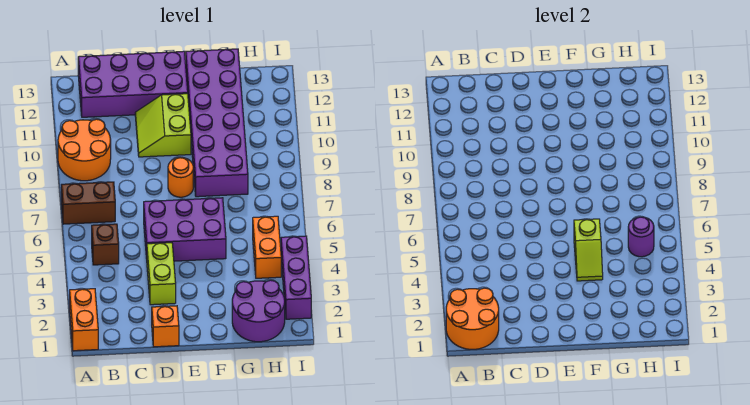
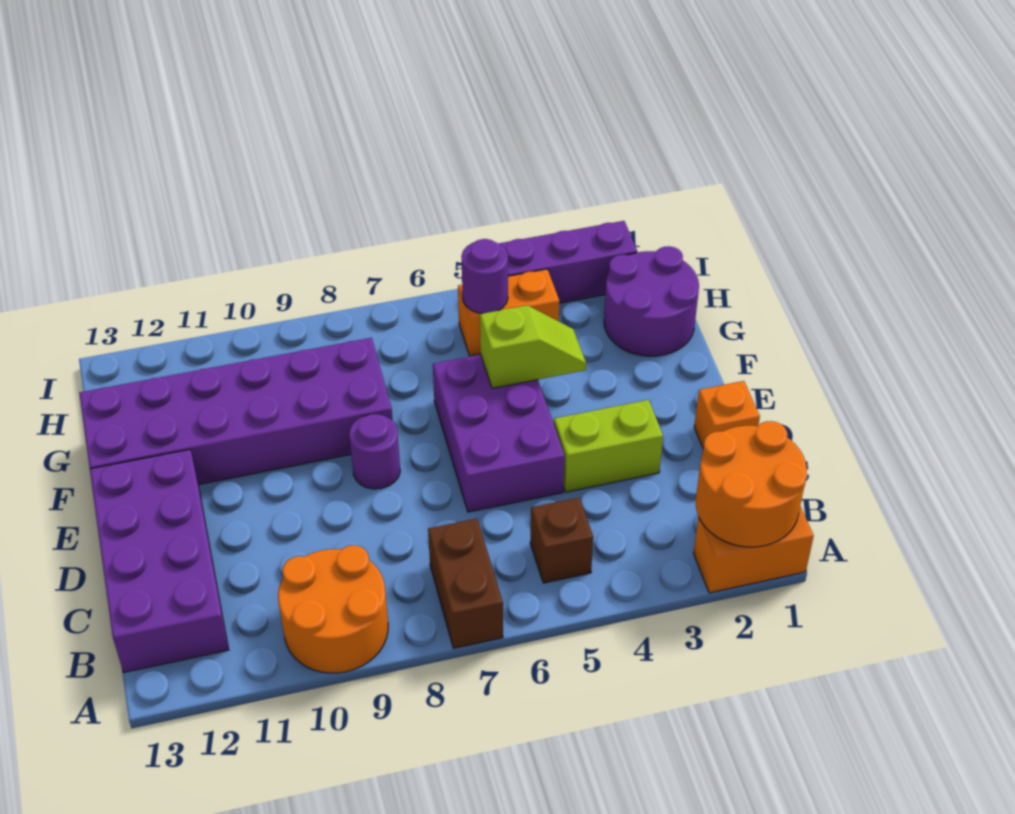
lime slope D10:E11 level 1 top E -> none
orange round brick E8 level 1 -> purple round brick E8 level 1

